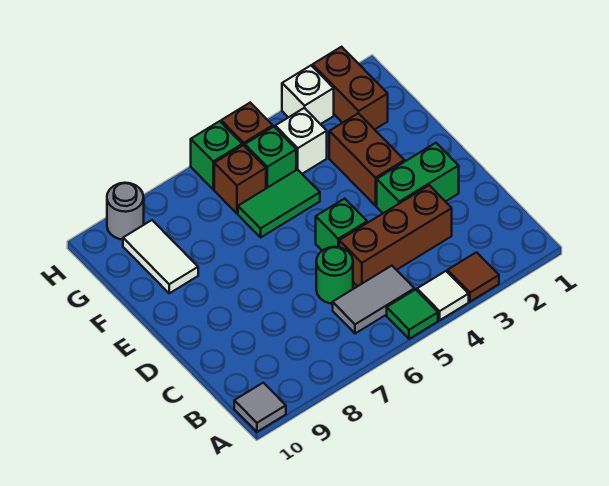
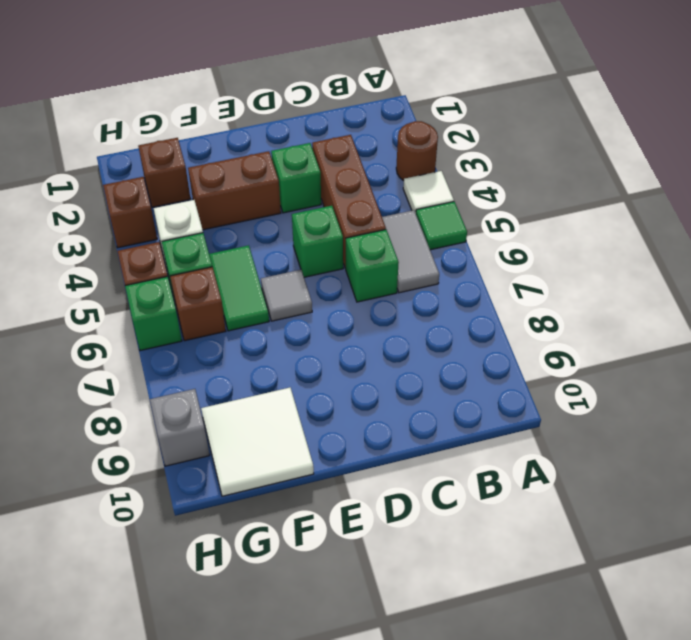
brown tile A3 level 1 -> brown round brick A3 level 1
grey tile A10 level 1 -> grey tile E6 level 1
green round brick C6 level 1 -> green brick C6 level 1
green brick D2:D3 level 1 -> green brick D3 level 1
white tile F9:G9 level 1 -> white tile F9:G10 level 1
brown brick G2:H2 level 1 -> brown brick G2 level 1
white brick H3 level 1 -> brown brick H3 level 1
grey round brick H9 level 1 -> grey brick H9 level 1

